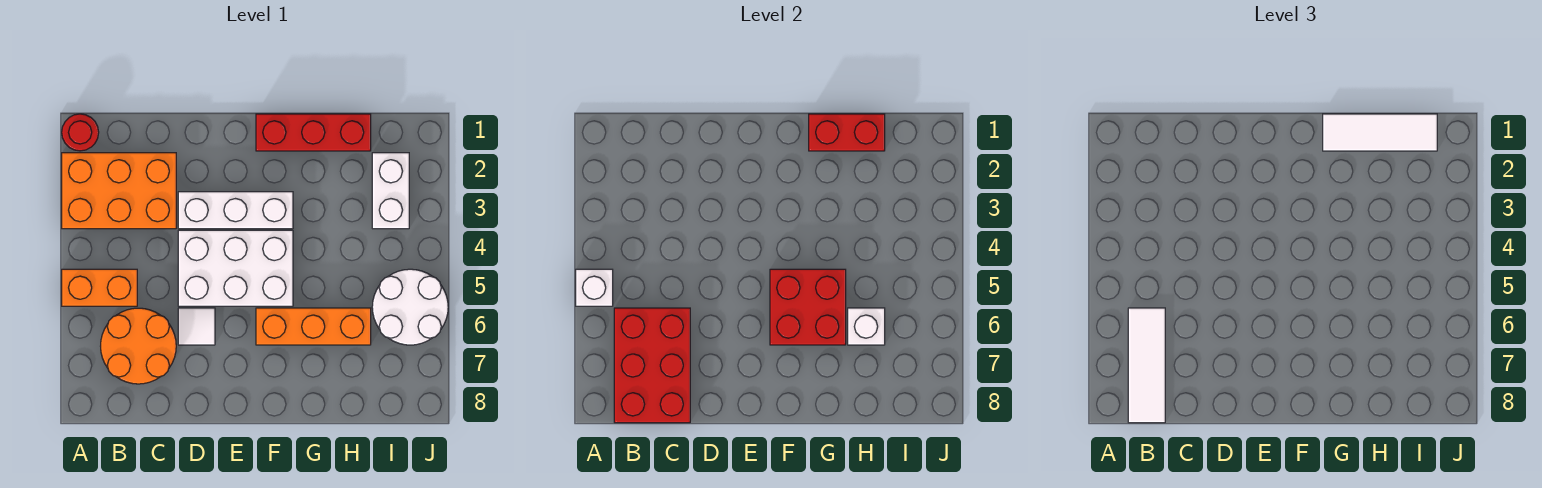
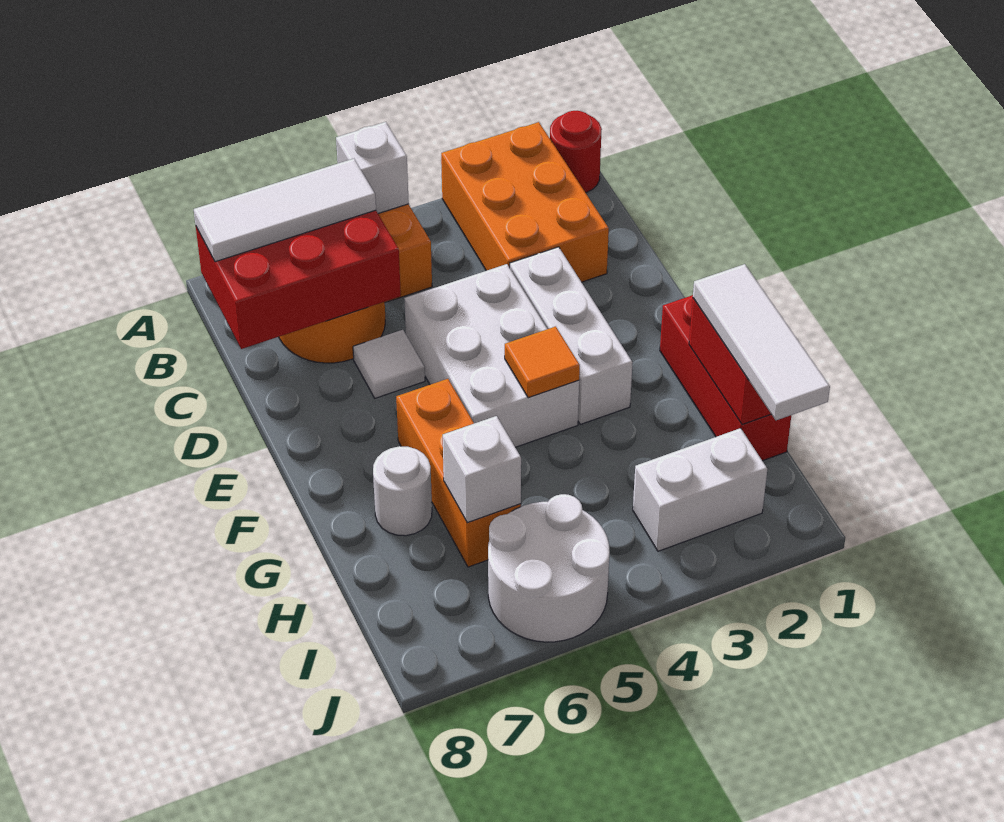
none -> orange tile F4 level 2
red brick F5:G6 level 2 -> none
none -> white round brick G7 level 1

